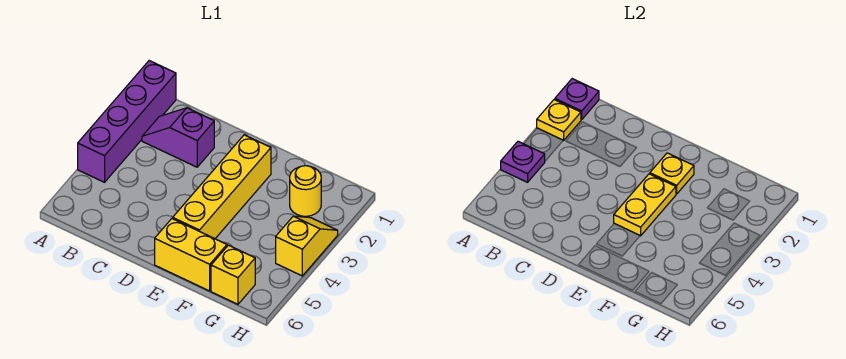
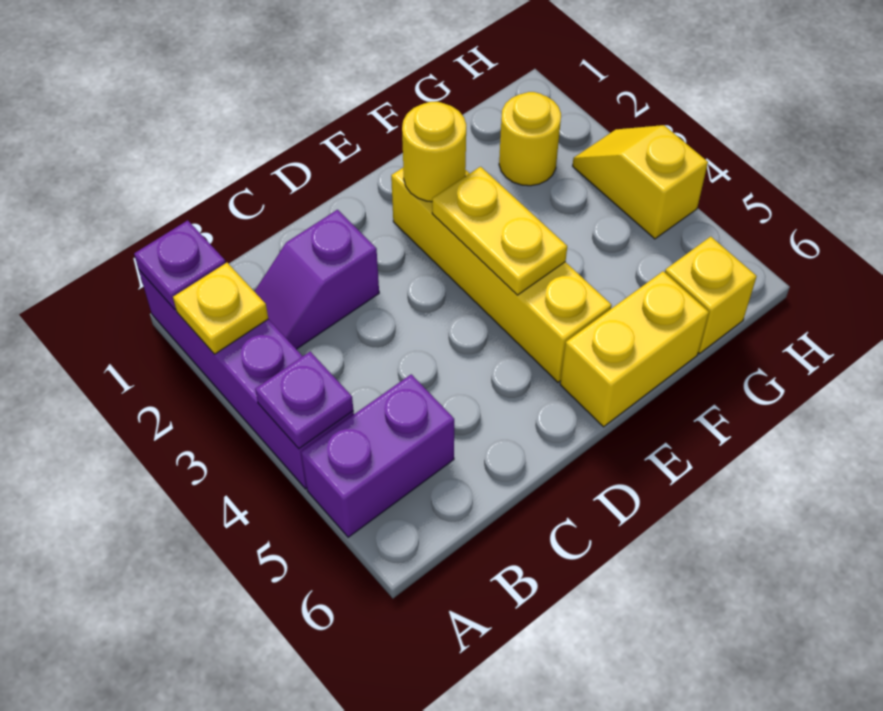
none -> purple brick A5:B5 level 1
yellow plate E2 level 2 -> yellow round brick E2 level 2

